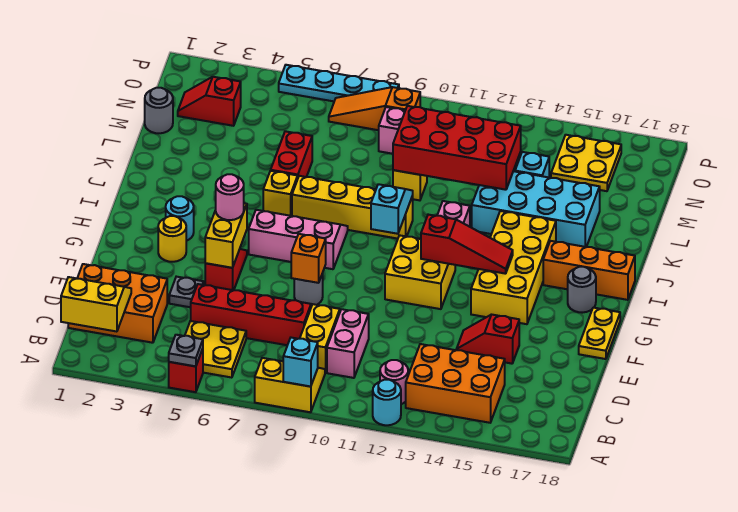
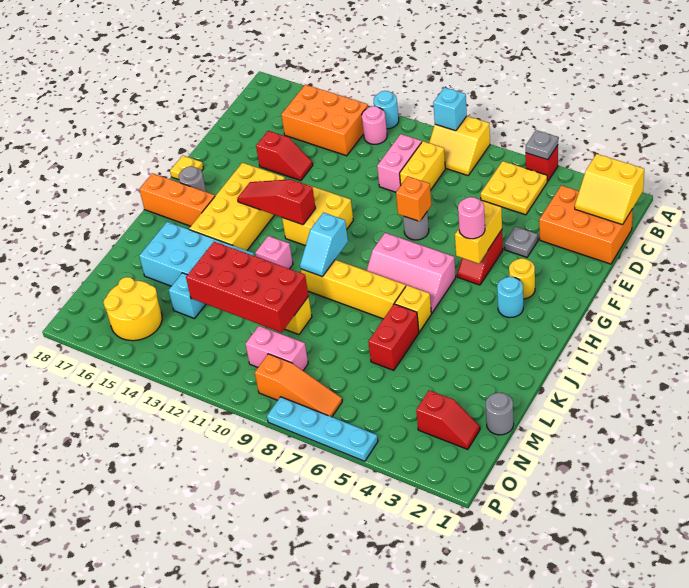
red brick D5:D8 level 1 -> none
yellow plate F18:G18 level 1 -> yellow plate G18 level 1
yellow plate N15:O16 level 1 -> yellow round brick N15:O16 level 1

